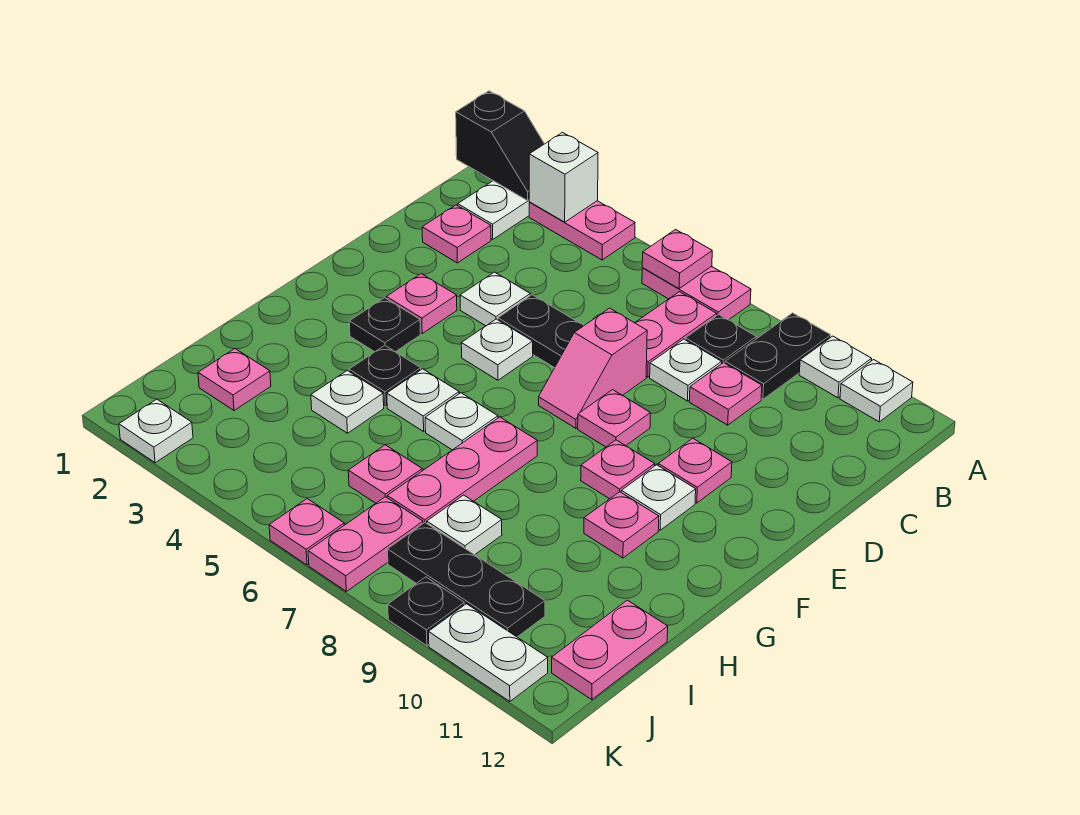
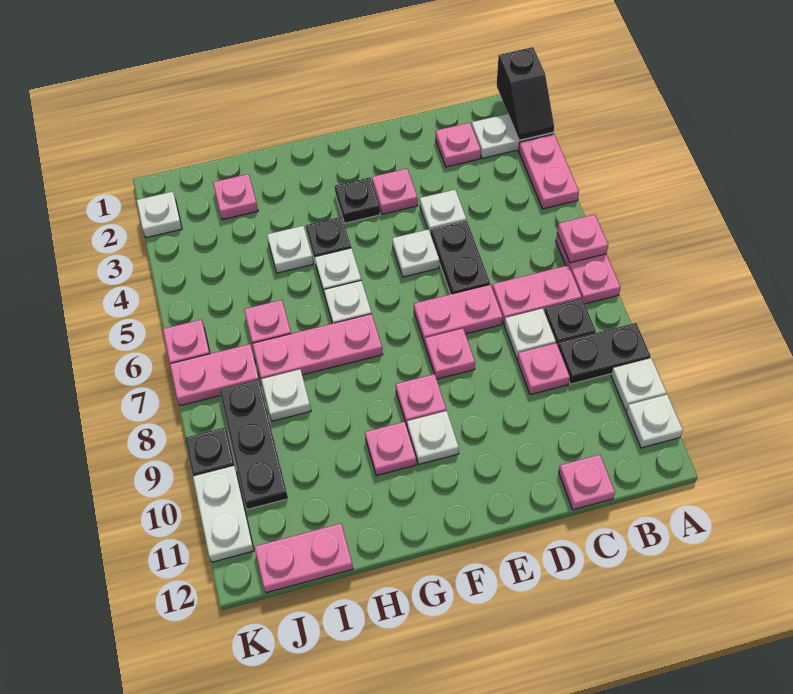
white brick A3 level 2 -> none
pink slope D7:E7 level 1 top D -> pink plate D7:E7 level 1
pink plate E10 level 1 -> pink plate C12 level 1

